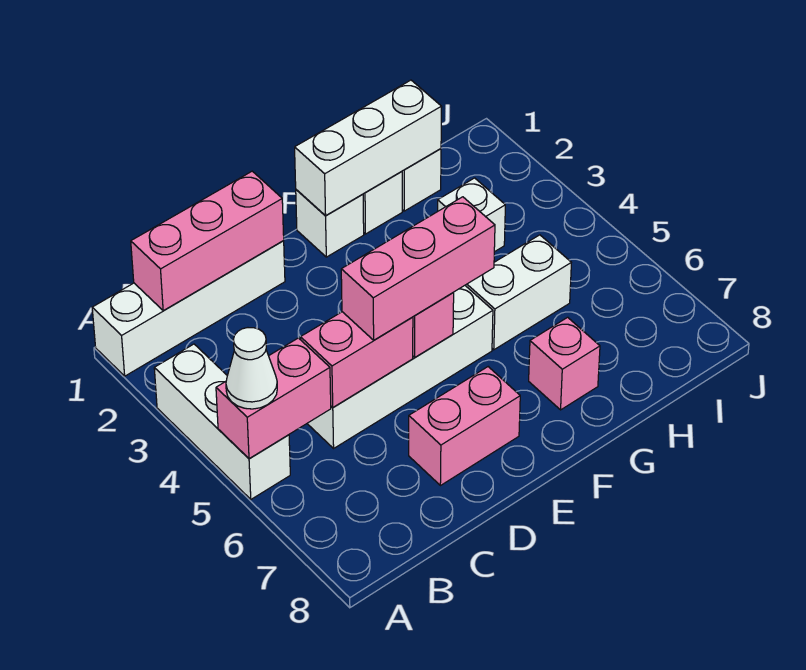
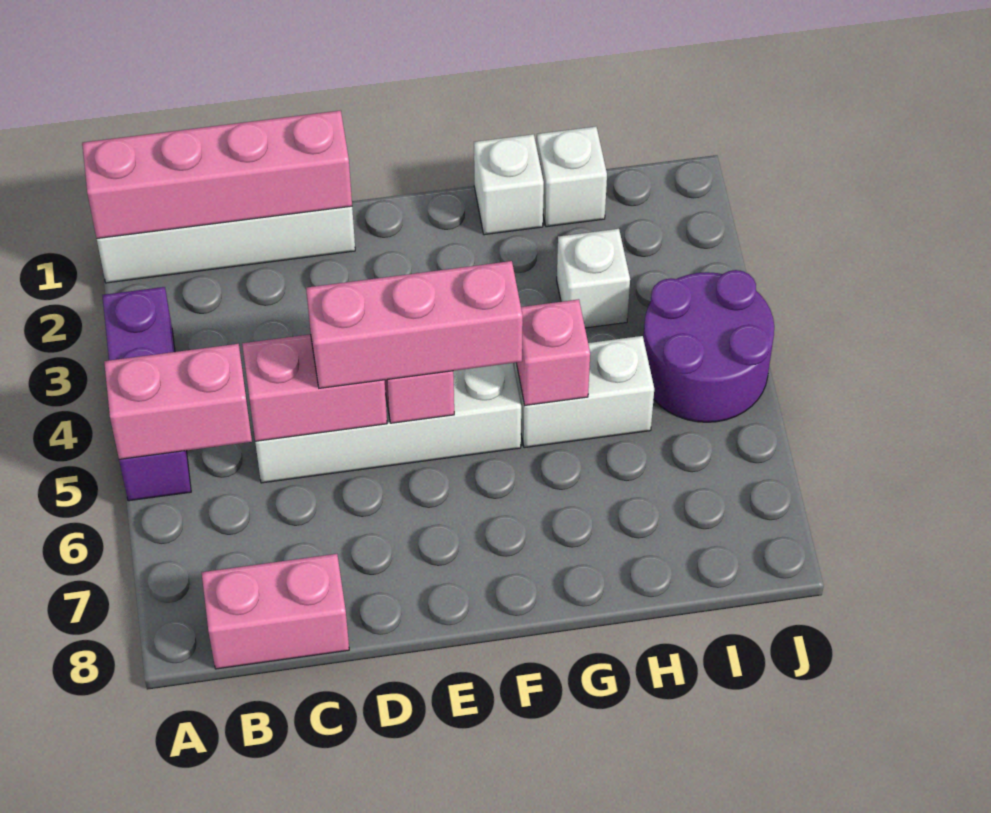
white brick A3:A5 level 1 -> purple brick A3:A5 level 1
white cone A5 level 3 -> none
pink brick B1:D1 level 2 -> pink brick A1:D1 level 2
pink brick D7:E7 level 1 -> pink brick B8:C8 level 1
white brick F1 level 1 -> none
white brick F1:H1 level 2 -> none
pink brick G7 level 1 -> pink brick G5 level 2
none -> purple round brick I4:J5 level 1

